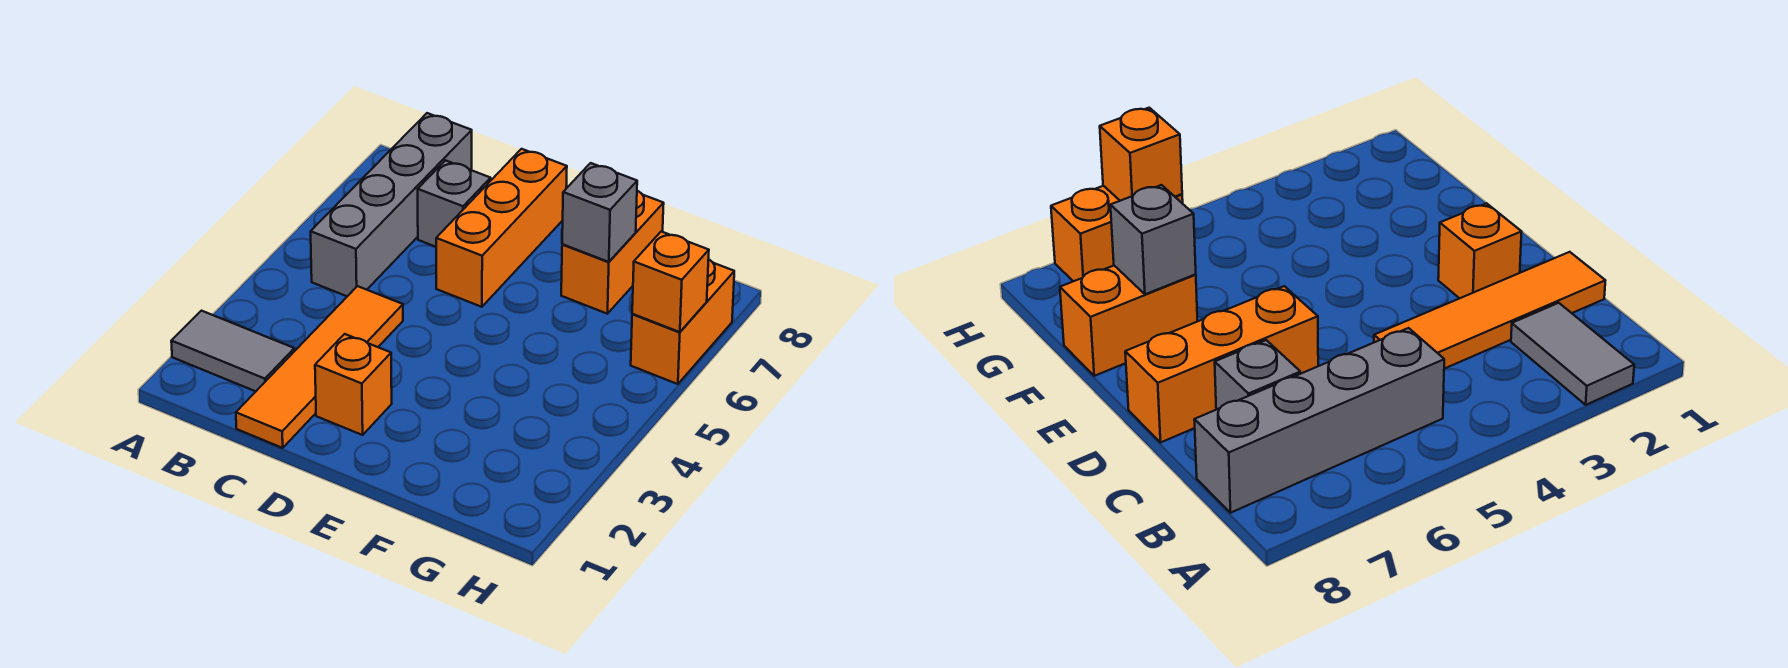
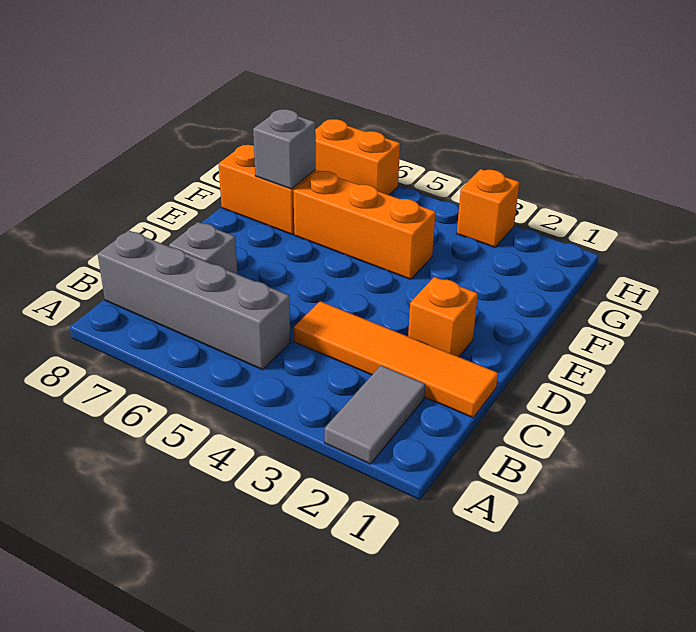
orange brick D6:D8 level 1 -> orange brick F4:F6 level 1
orange brick H6 level 2 -> orange brick H3 level 1

